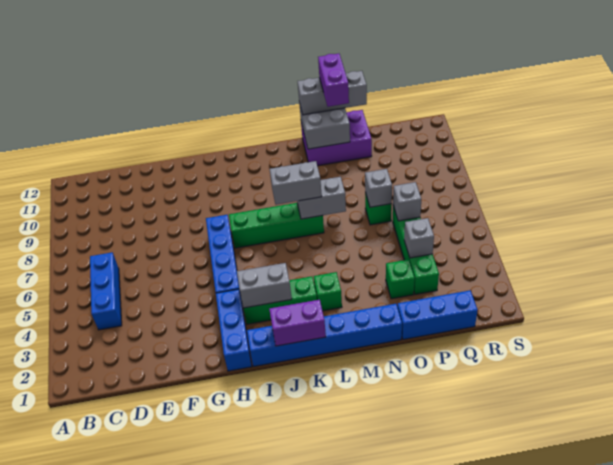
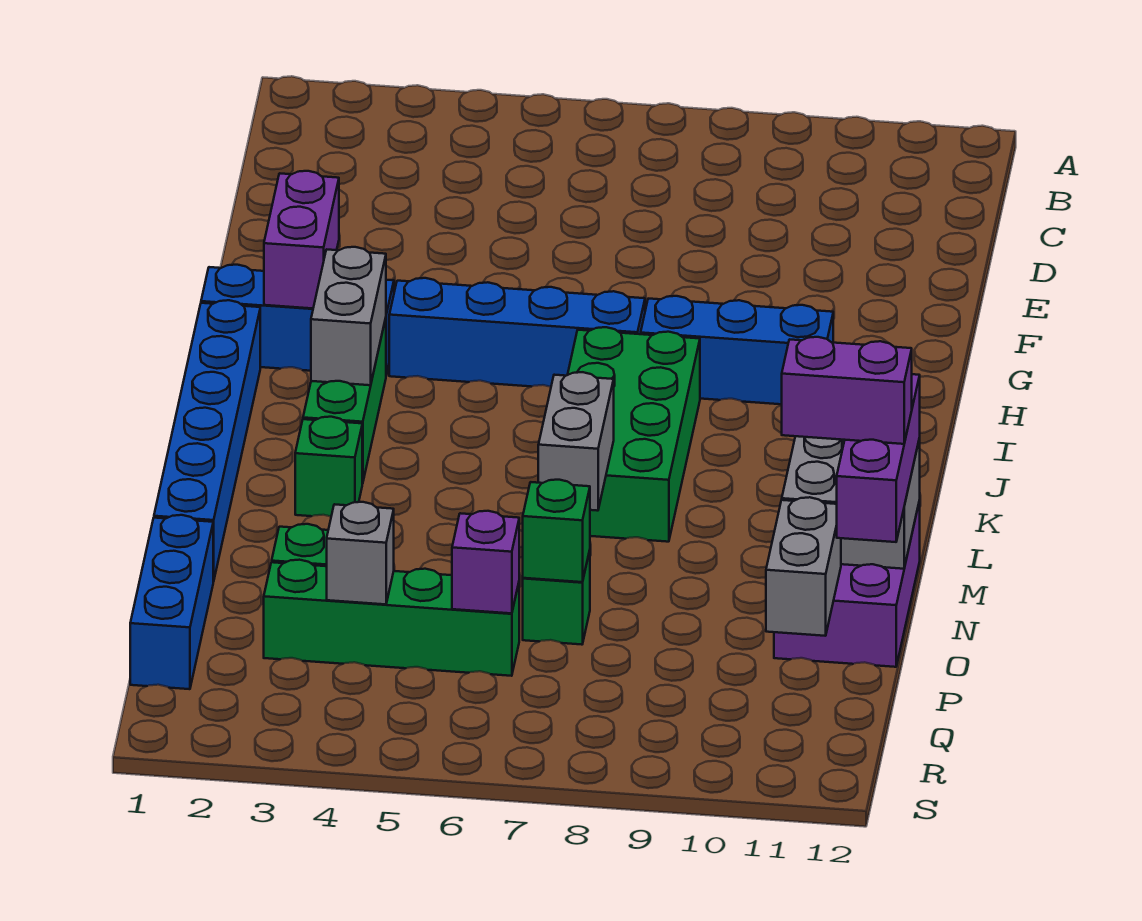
blue brick C4:C6 level 1 -> blue brick H8:H10 level 1
green brick I7:L7 level 1 -> green brick I7:L8 level 1
purple brick J1:K1 level 2 -> purple brick G2:H2 level 2
grey brick K7:L7 level 3 -> grey brick O11:P11 level 2
grey brick M12:O12 level 3 -> purple brick M12:O12 level 3
grey brick O7 level 2 -> green brick O7 level 2
grey brick P6 level 2 -> purple brick P6 level 2

